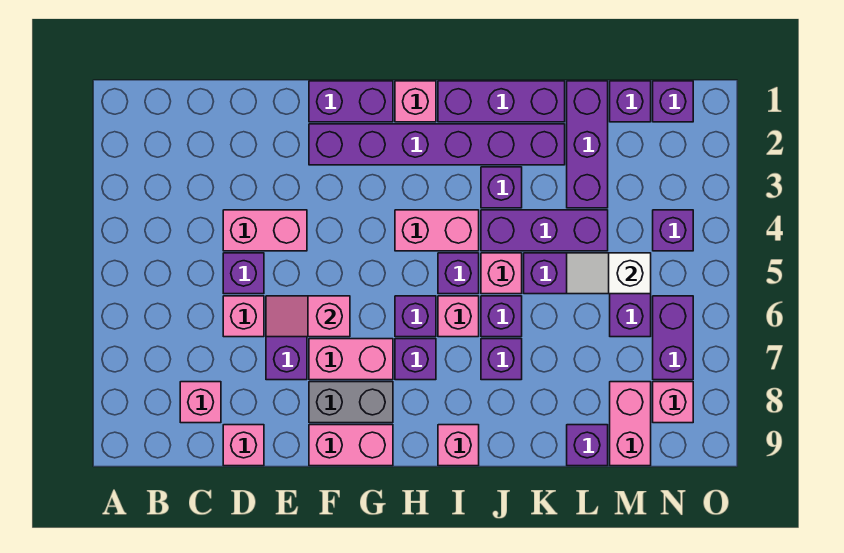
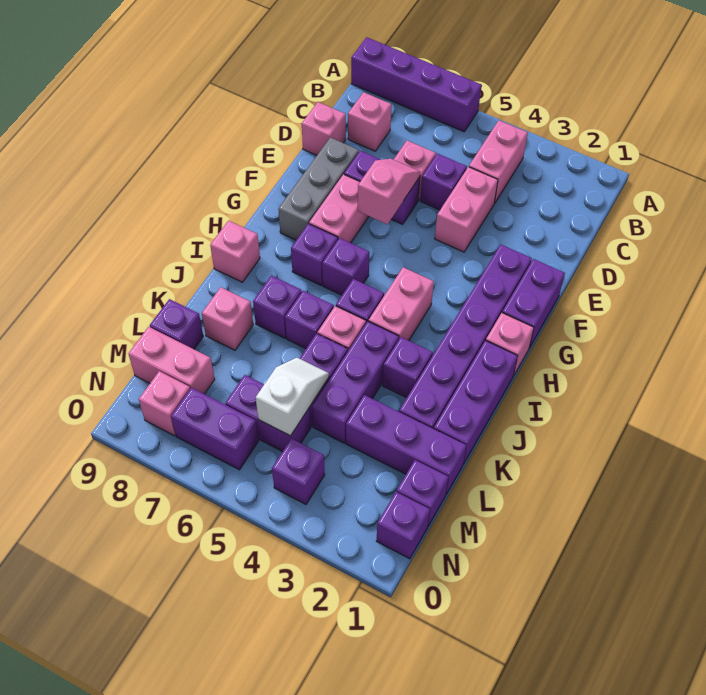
none -> purple brick A6:A9 level 1
grey brick F8:G8 level 1 -> grey brick E8:G8 level 1
pink brick F9:G9 level 1 -> pink brick B4:C4 level 1
pink brick I6 level 1 -> pink brick K8 level 1

